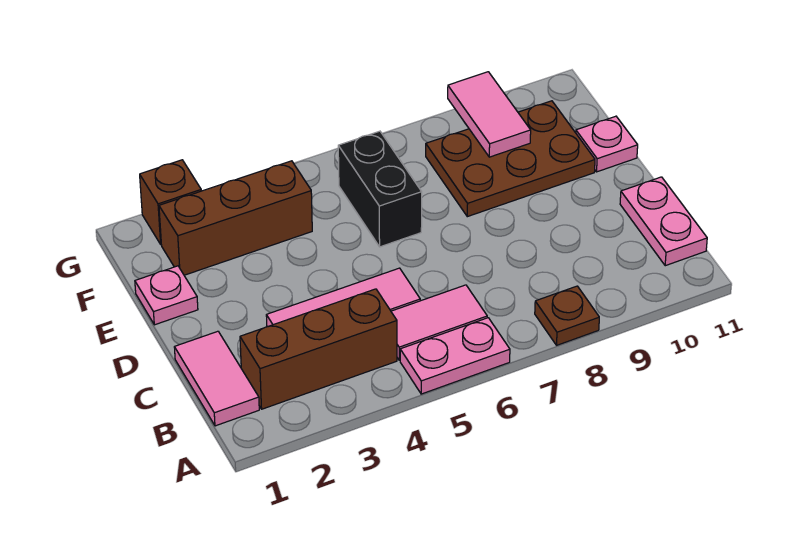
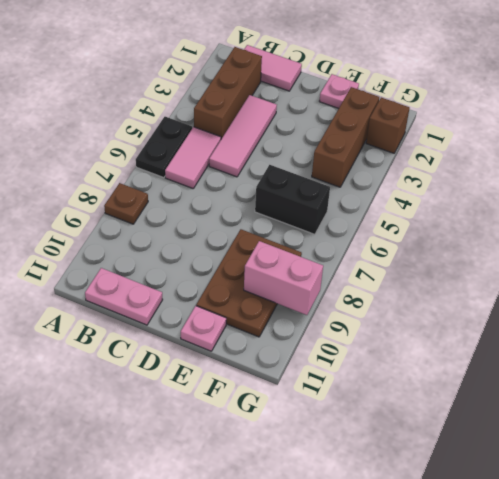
pink plate A5:A6 level 1 -> black plate A5:A6 level 1
pink tile F9:G9 level 2 -> pink brick F9:G9 level 2

